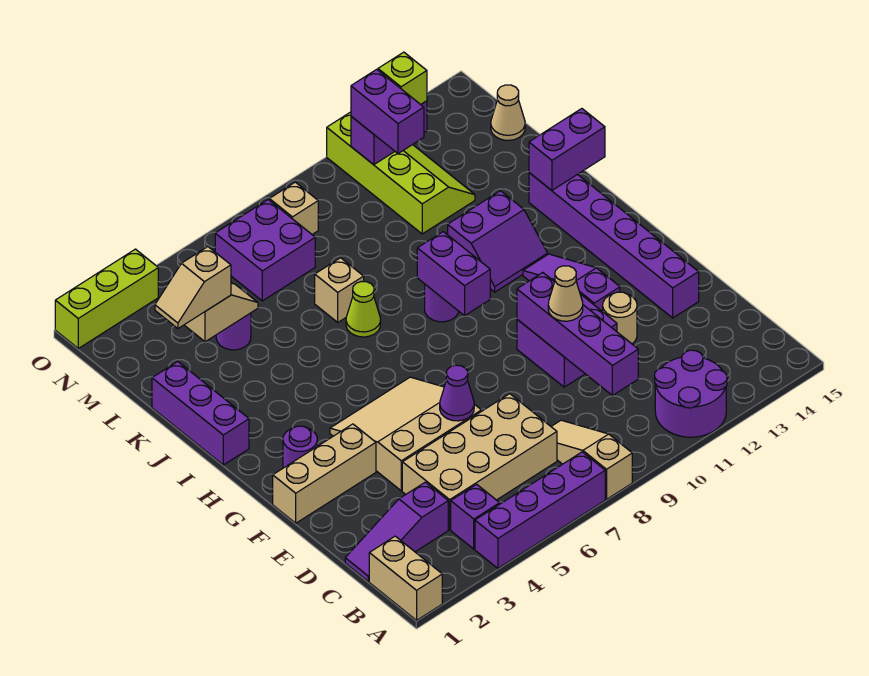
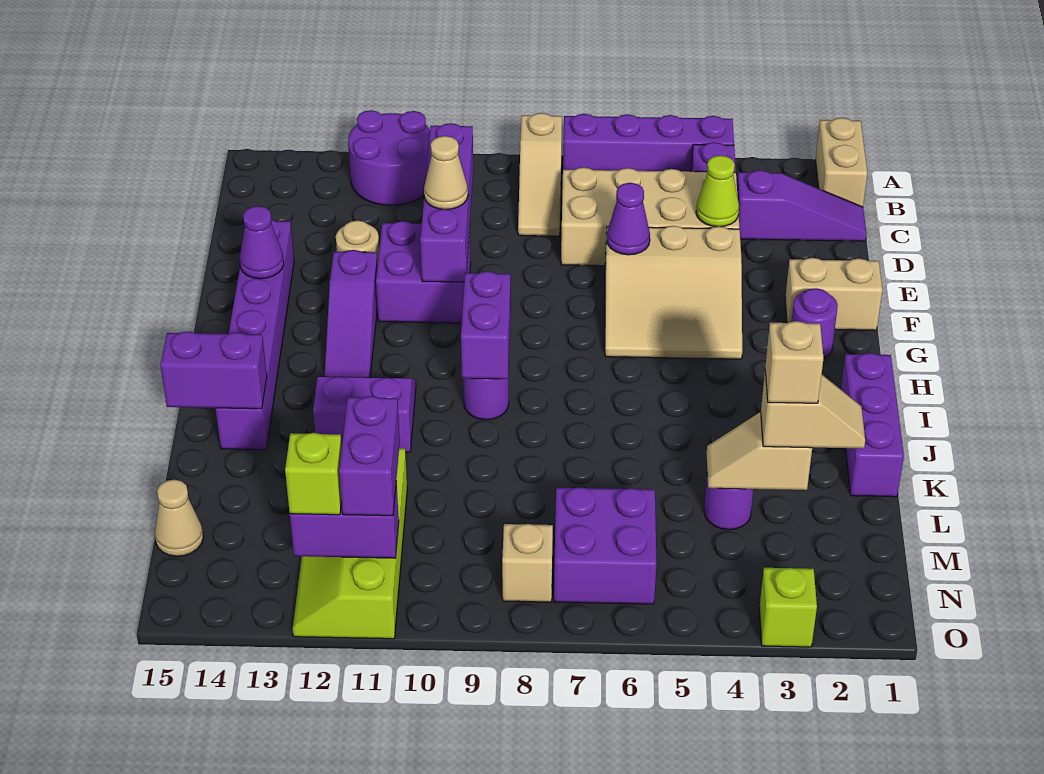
tan brick F1:F3 level 1 -> tan brick F1:F2 level 1
none -> purple cone F14 level 2
lime cone J7 level 1 -> lime cone D4 level 2
tan brick K7 level 1 -> tan brick L3 level 4
lime brick O1:O3 level 1 -> lime brick O3 level 1

